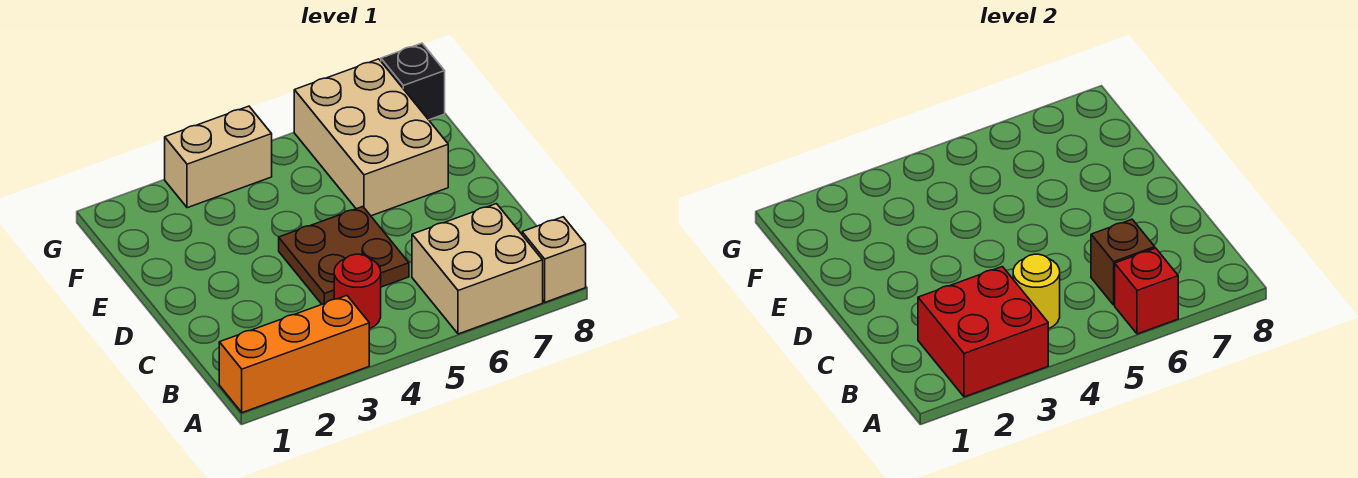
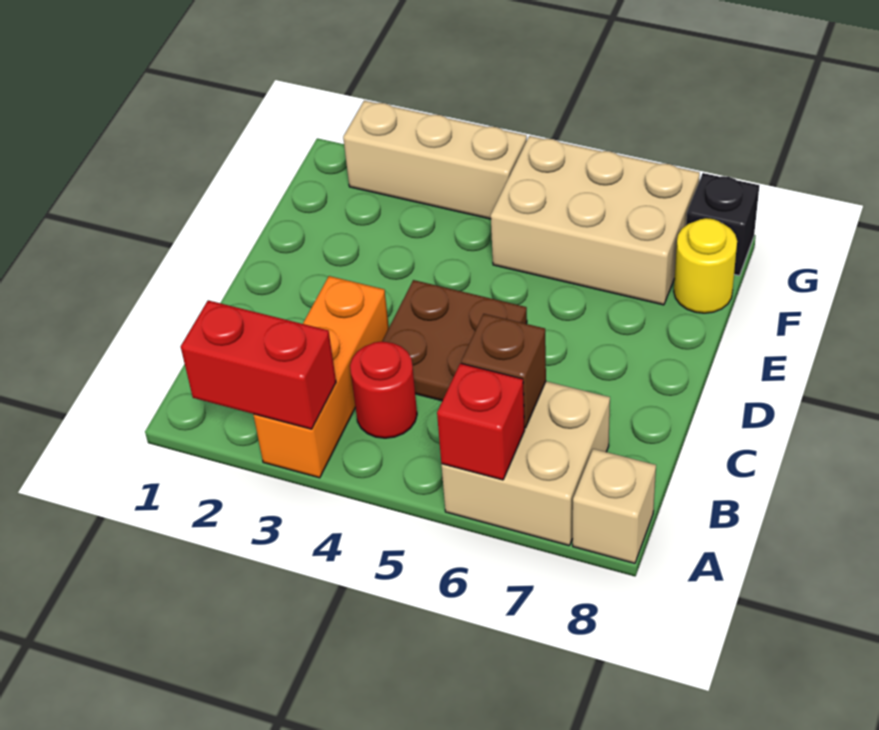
orange brick A1:A3 level 1 -> orange brick A3:C3 level 1
red brick A2:B3 level 2 -> red brick A2:A3 level 2
yellow round brick B4 level 2 -> yellow round brick F8 level 1
tan brick E6:G7 level 1 -> tan brick F5:G7 level 1
tan brick G3:G4 level 1 -> tan brick G2:G4 level 1

